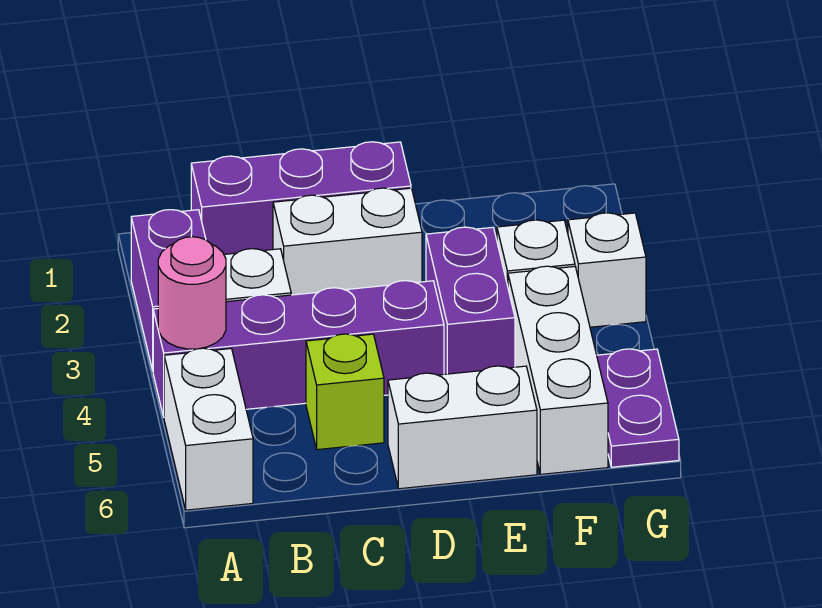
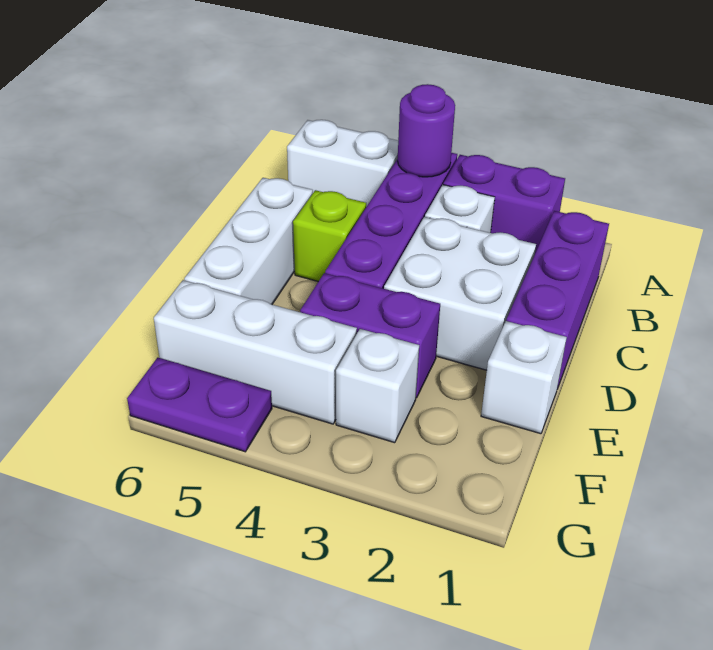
pink round brick A4 level 2 -> purple round brick A4 level 2
white brick C2:D2 level 1 -> white brick C2:D3 level 1
white brick D6:E6 level 1 -> white brick C6:E6 level 1
white brick G3 level 1 -> white brick E1 level 1

